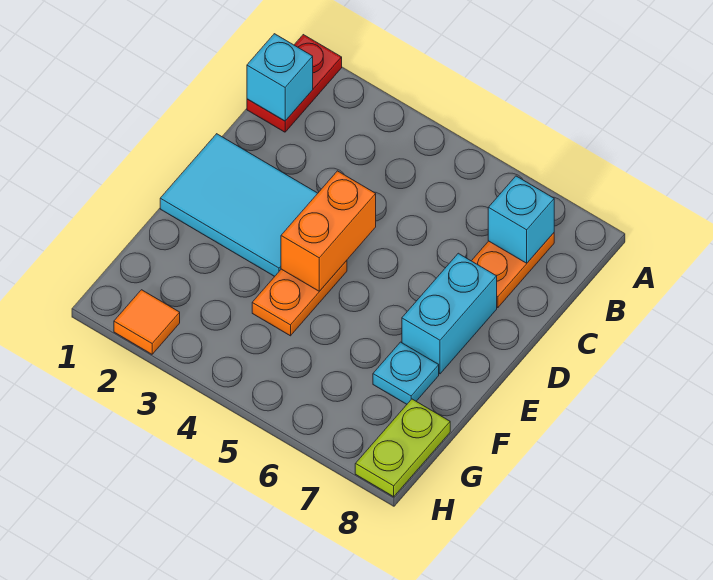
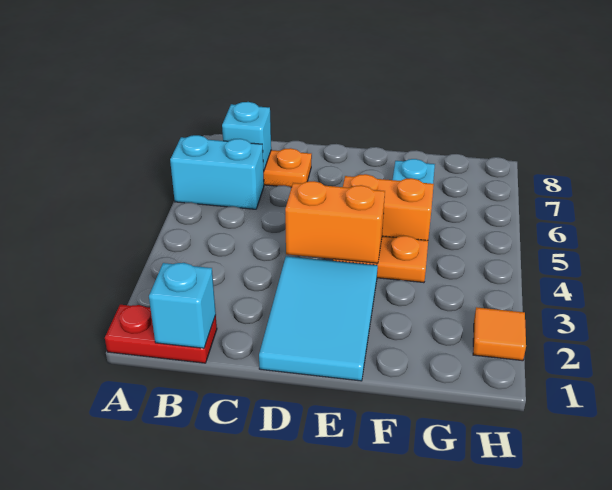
cyan brick D7:E7 level 1 -> cyan brick A6:B6 level 1
none -> orange brick E5:F5 level 1
lime plate G8:H8 level 1 -> none

